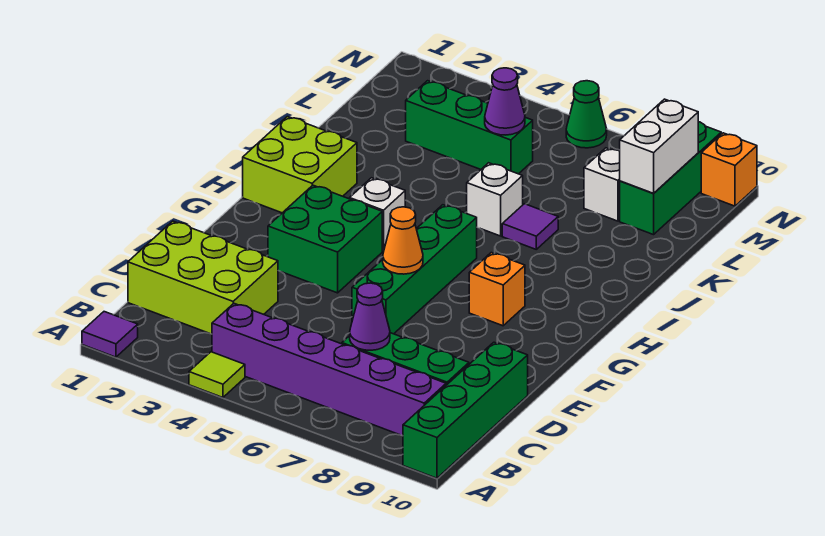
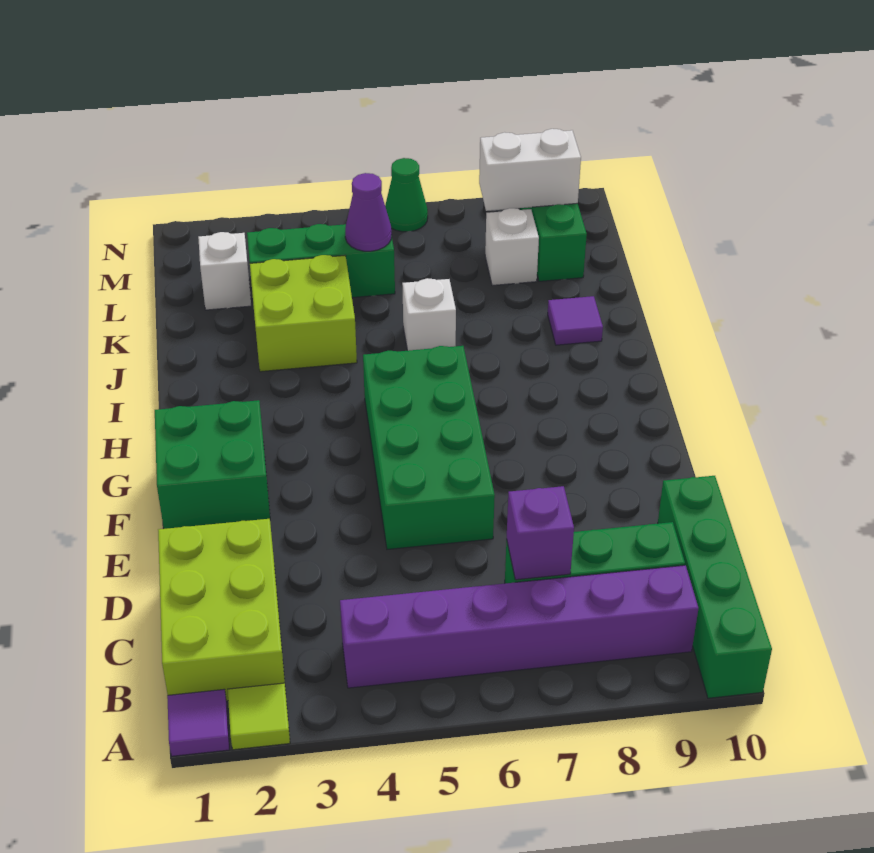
lime tile A4 level 1 -> lime tile A2 level 1
lime brick C1:D3 level 1 -> lime brick B1:D2 level 1
purple cone C7 level 2 -> purple brick C7 level 2
green brick E6:H6 level 1 -> green brick E5:H6 level 1
green brick F3:G4 level 1 -> green brick F1:G2 level 1
orange cone F6 level 2 -> none
orange brick G8 level 1 -> none
lime brick H1:I2 level 1 -> lime brick J3:K4 level 1
white brick H4 level 1 -> white brick L2 level 1
purple tile J7 level 1 -> purple tile J9 level 1
white brick L9:M9 level 2 -> white brick M8:M9 level 2
orange brick N10 level 1 -> none

